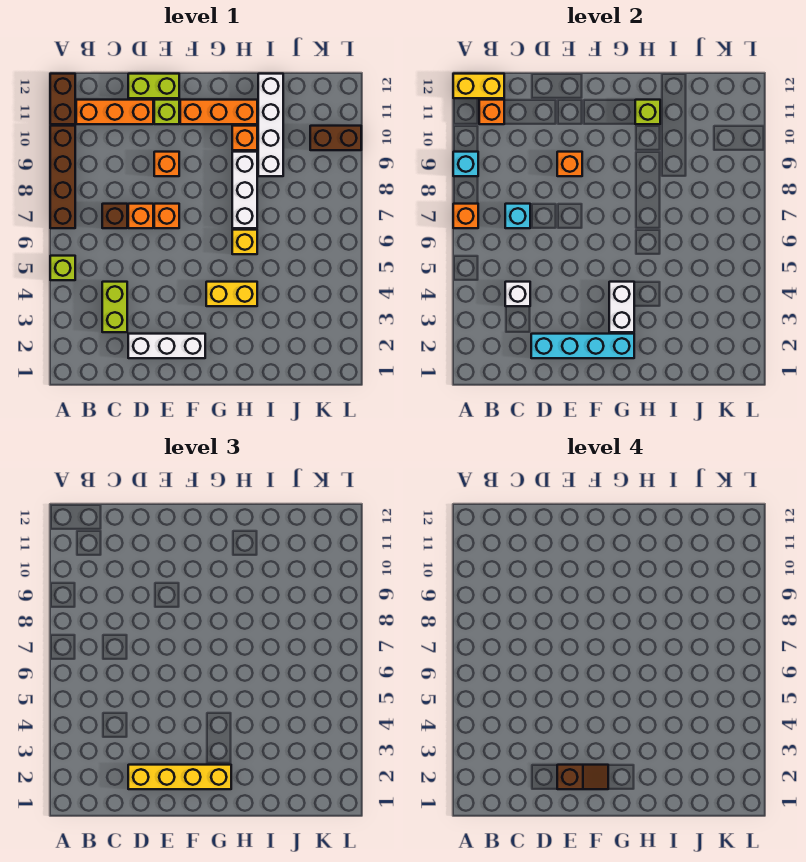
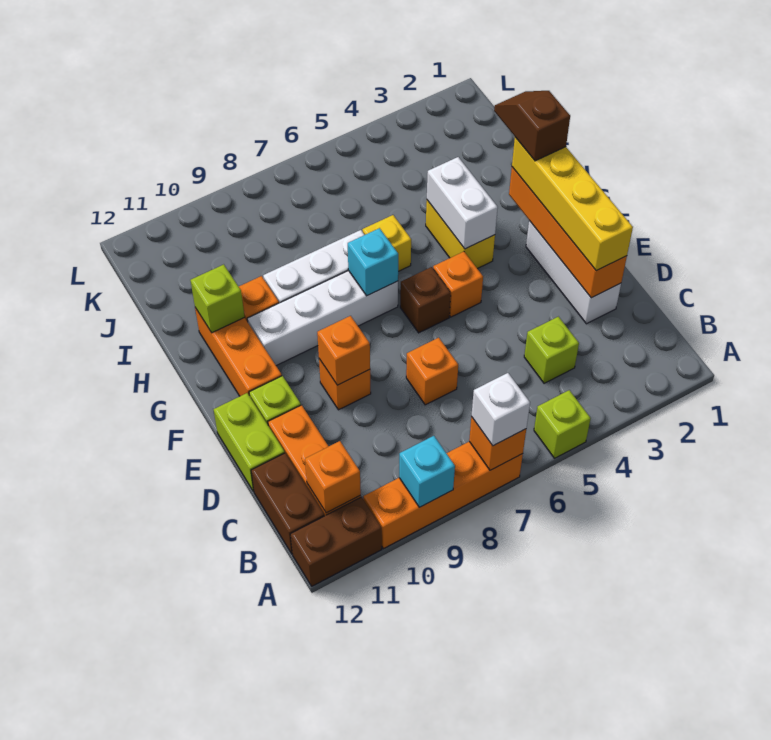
brown brick A7:A10 level 1 -> orange brick A7:A10 level 1
yellow brick A12:B12 level 2 -> none
lime brick C3:C4 level 1 -> lime brick C4 level 1
white brick C4 level 2 -> white brick A7 level 3
brown brick C7 level 1 -> brown brick F6 level 1
cyan brick C7 level 2 -> cyan brick G7 level 2
cyan brick D2:G2 level 2 -> orange brick D2:G2 level 2
brown slope E2:F2 level 4 top E -> brown slope G2:H2 level 4 top G
orange brick E7 level 1 -> orange brick F5 level 1
white brick G3:G4 level 2 -> white brick G4:H4 level 2
white brick I9:I12 level 1 -> white brick G7:G10 level 1
brown brick K10:L10 level 1 -> brown brick B12:C12 level 1

